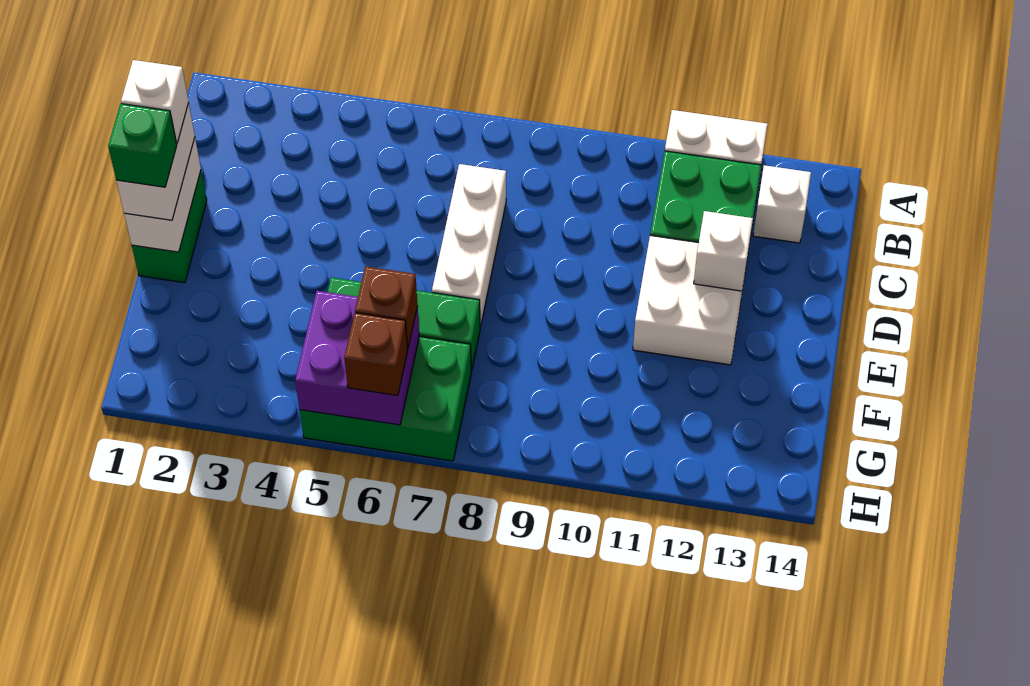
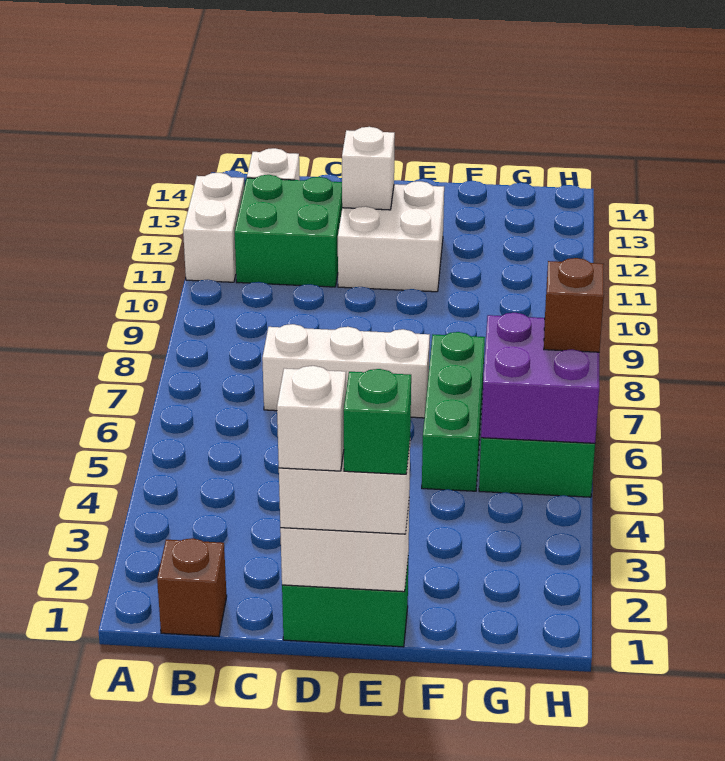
brown brick G6 level 3 -> brown brick B1 level 1

